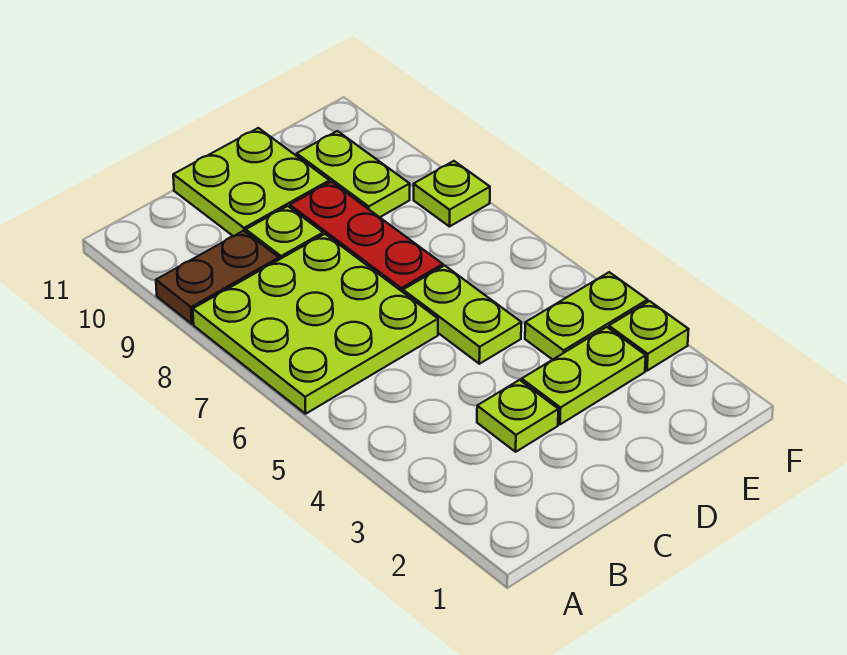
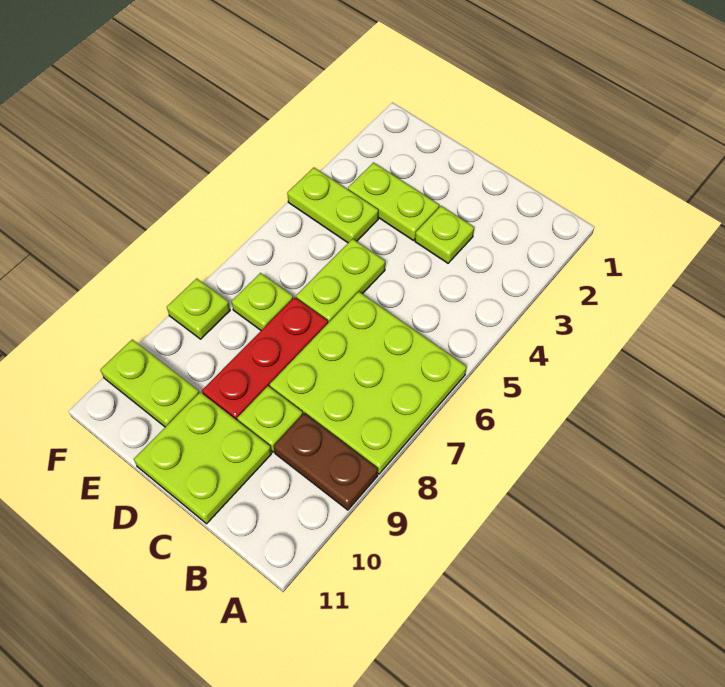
lime plate E9:E10 level 1 -> lime plate E10:F10 level 1
lime plate F3 level 1 -> lime plate E7 level 1

